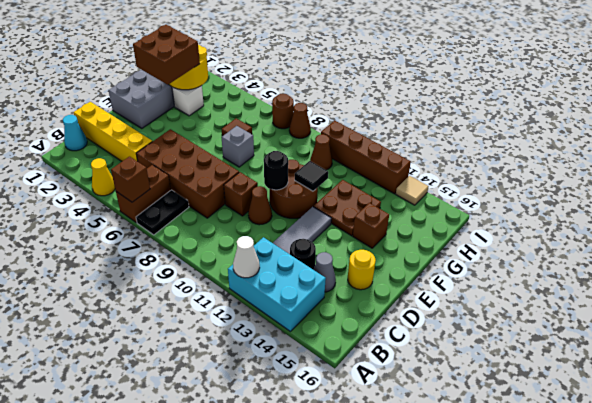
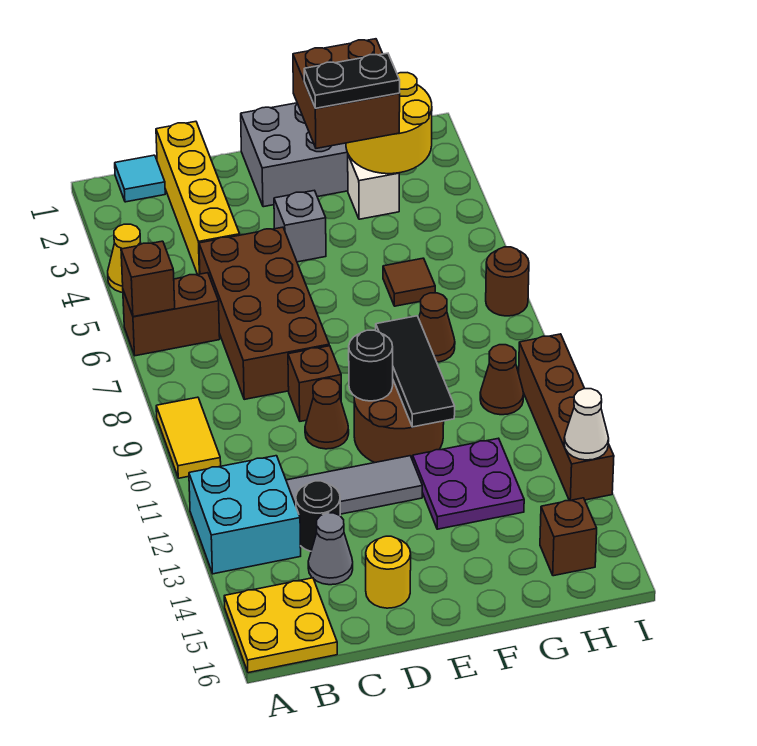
black plate A7:B7 level 1 -> black plate F3:G3 level 4
none -> yellow tile A9:A10 level 1
cyan brick A12:B14 level 1 -> cyan brick A12:B13 level 1
white cone A12 level 2 -> white cone I13 level 2
none -> yellow plate A15:B16 level 1
cyan cone B1 level 1 -> cyan tile B1 level 1
grey brick F7 level 1 -> grey brick E4 level 1
black tile F11 level 2 -> black tile F9:F11 level 2
brown plate F12:G13 level 1 -> purple plate F12:G13 level 1
brown brick F14 level 1 -> brown brick H15 level 1
brown cone I8 level 1 -> brown cone G8 level 1
tan tile I14 level 1 -> none

